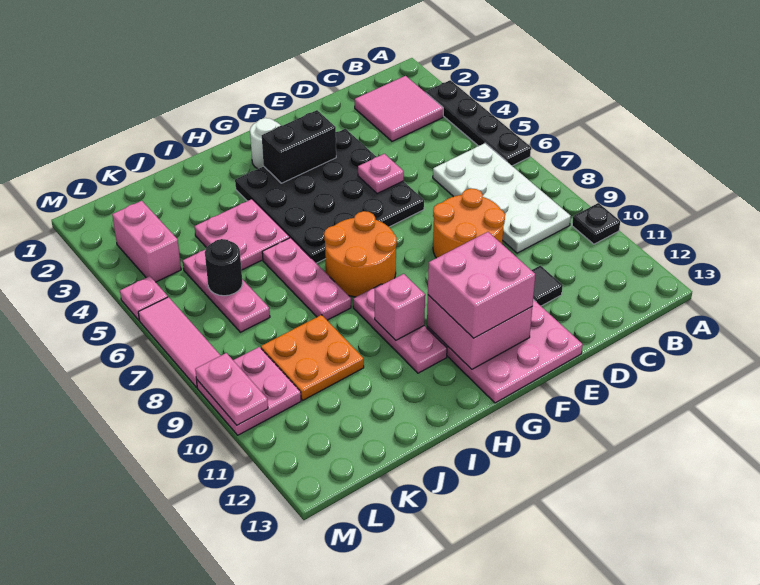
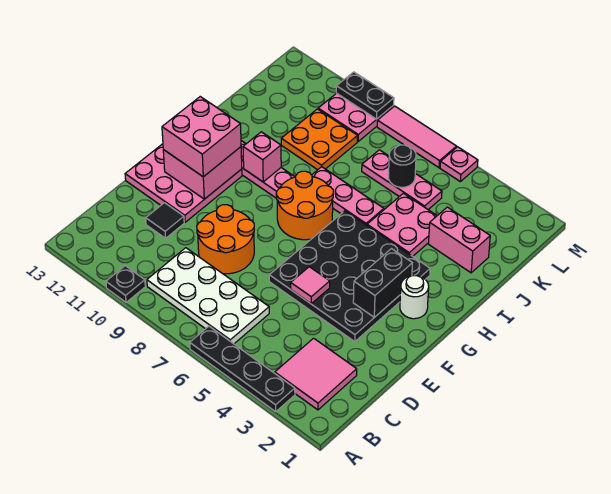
pink plate E5 level 2 -> pink tile E5 level 2
pink brick L3:L4 level 1 -> pink brick J2:J3 level 1
pink plate M9:M10 level 2 -> black plate M9:M10 level 2

